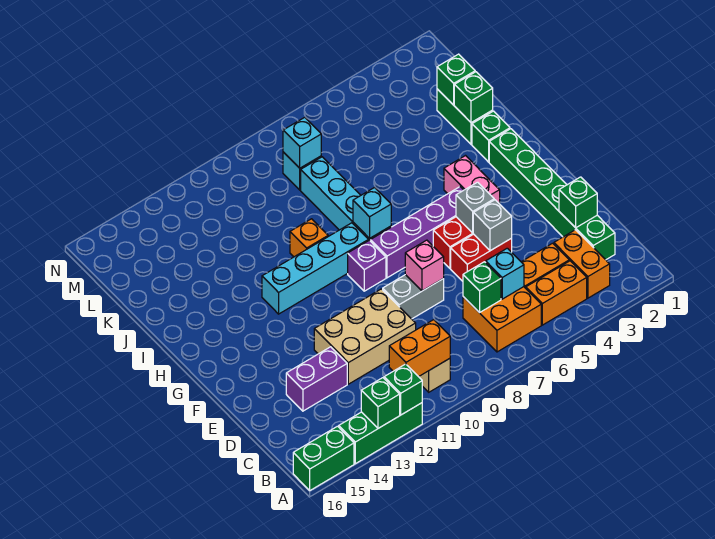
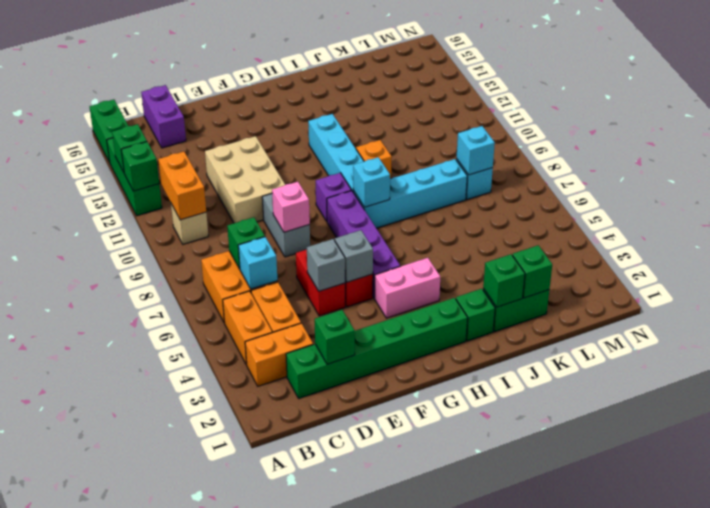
purple brick D13:D14 level 1 -> purple brick C15:C16 level 1

